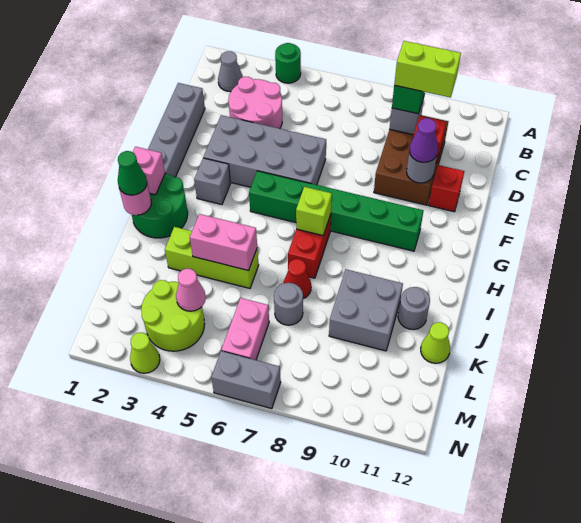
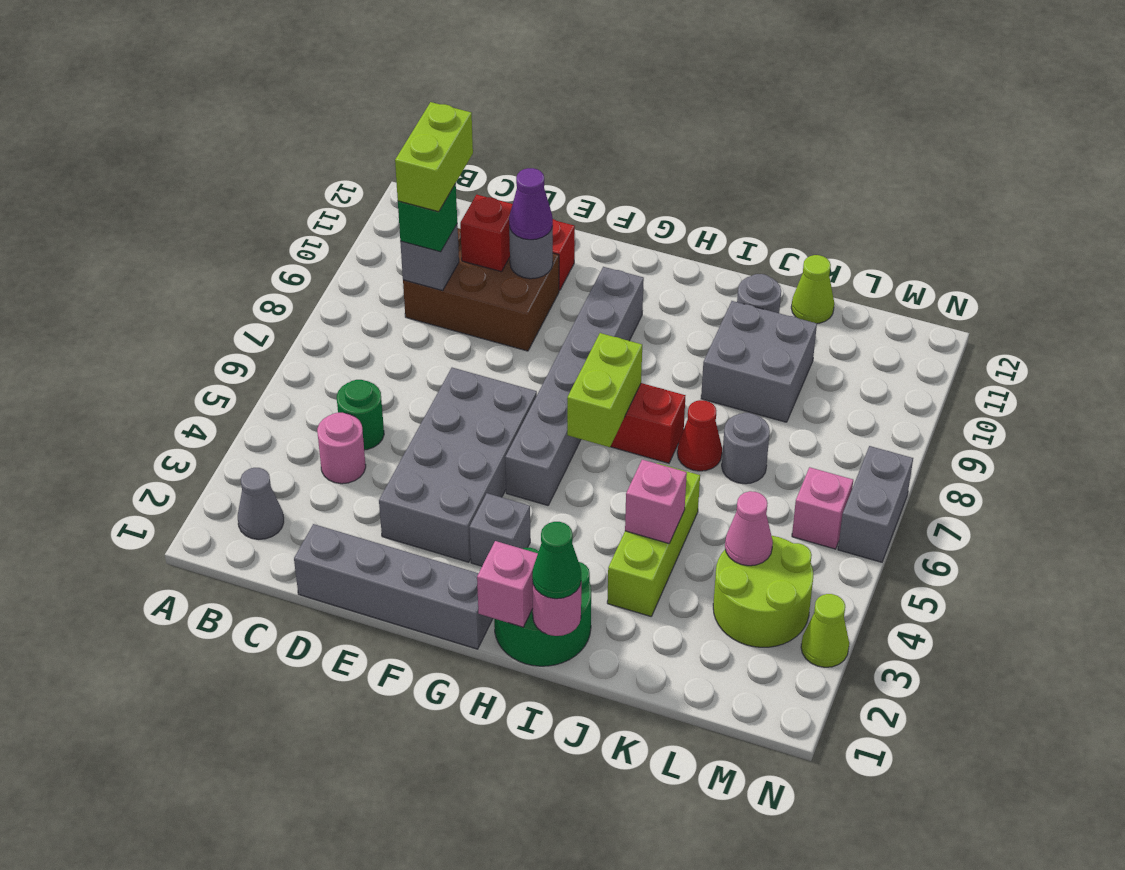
green round brick A4 level 1 -> green round brick C5 level 1
pink round brick C3:D4 level 1 -> pink round brick C4 level 1
green brick G5:G10 level 1 -> grey brick G5:G10 level 1
lime brick H7 level 2 -> lime brick H6:H7 level 2
pink brick J4:J5 level 2 -> pink brick J4 level 2
pink brick L6:M6 level 1 -> pink brick M6 level 1

